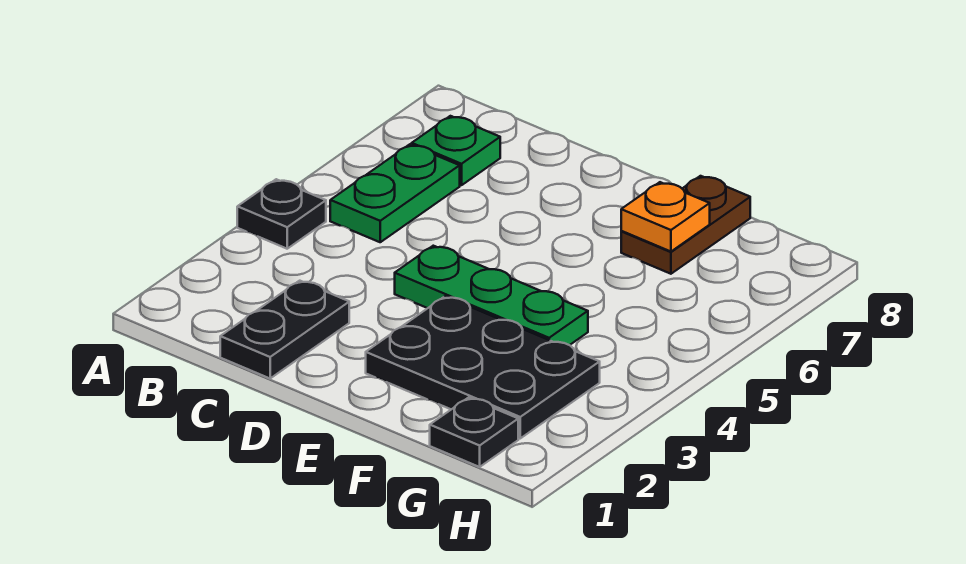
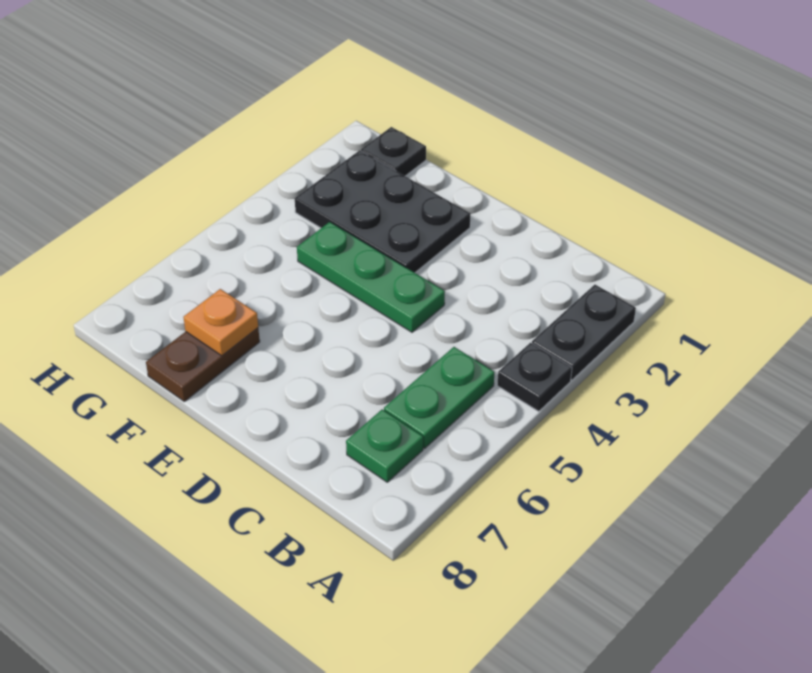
black plate C1:C2 level 1 -> black plate A2:A3 level 1

